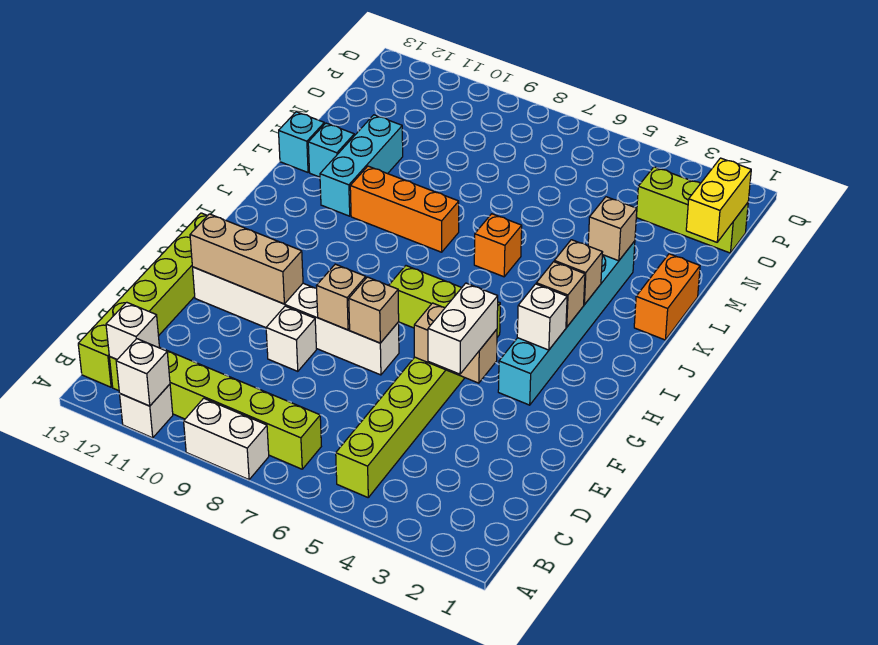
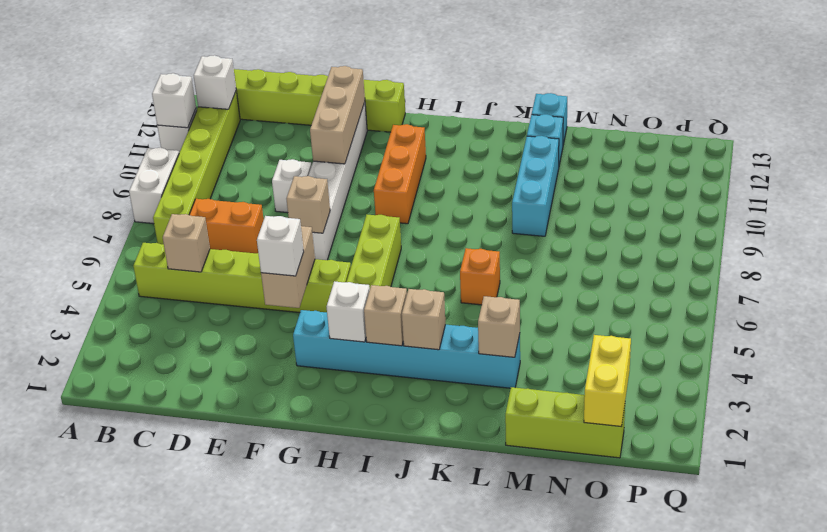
white brick E4:F4 level 3 -> white brick F4 level 3
tan brick F8 level 2 -> tan brick C5 level 2
orange brick K1:L1 level 1 -> orange brick C7:D7 level 1
orange brick K8:K10 level 1 -> orange brick H9:H11 level 1
cyan brick K11:M11 level 1 -> cyan brick L9:L11 level 1
yellow brick N1:O1 level 2 -> yellow brick O1:O2 level 2
lime brick O1:O3 level 1 -> lime brick M1:O1 level 1

